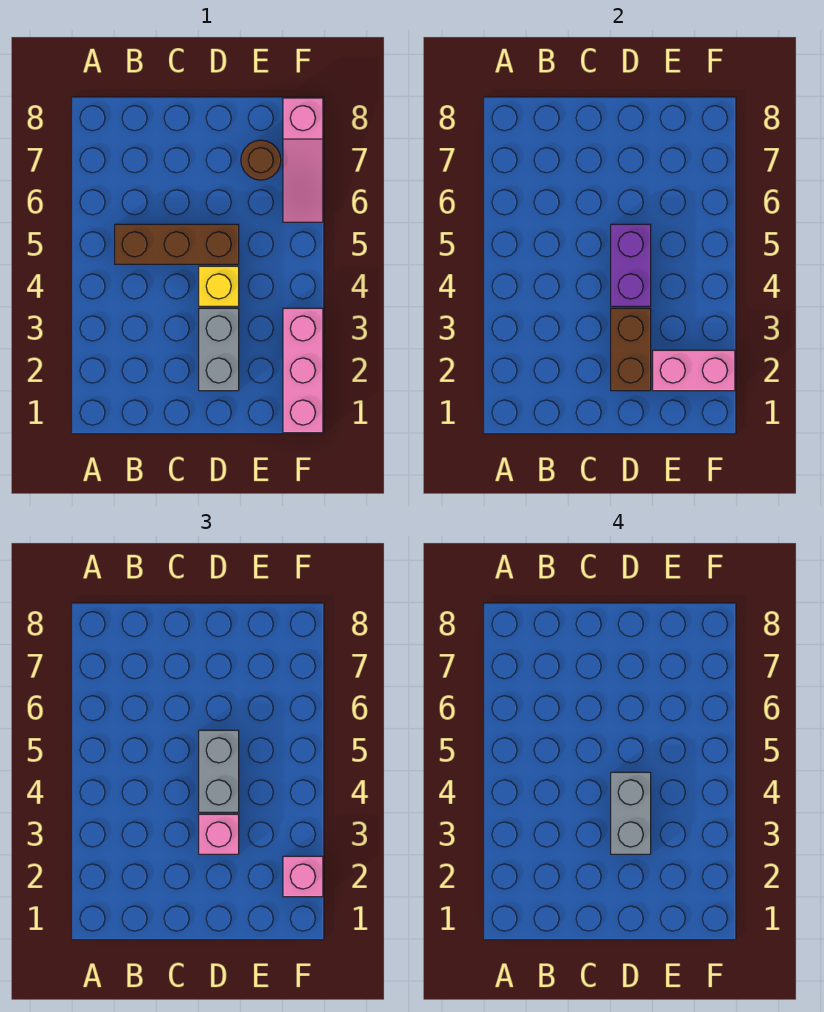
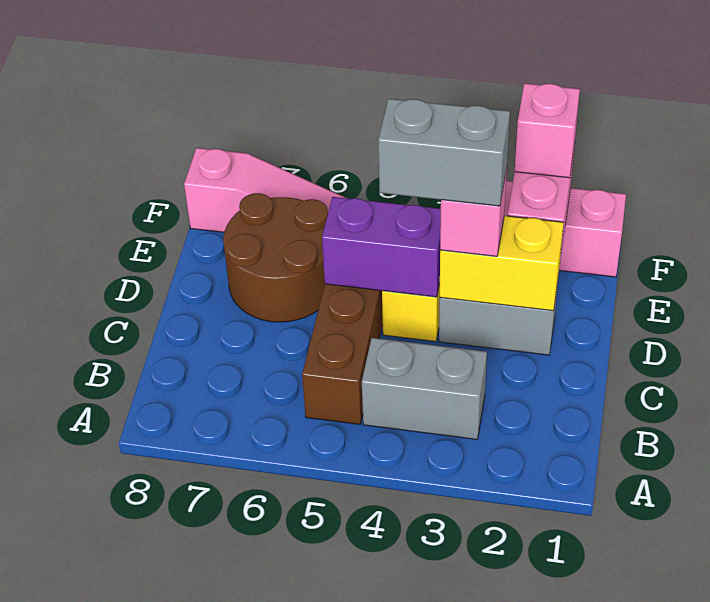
brown brick D2:D3 level 2 -> yellow brick D2:D3 level 2
grey brick D4:D5 level 3 -> grey brick B3:B4 level 1
brown round brick E7 level 1 -> brown round brick D6:E7 level 1

